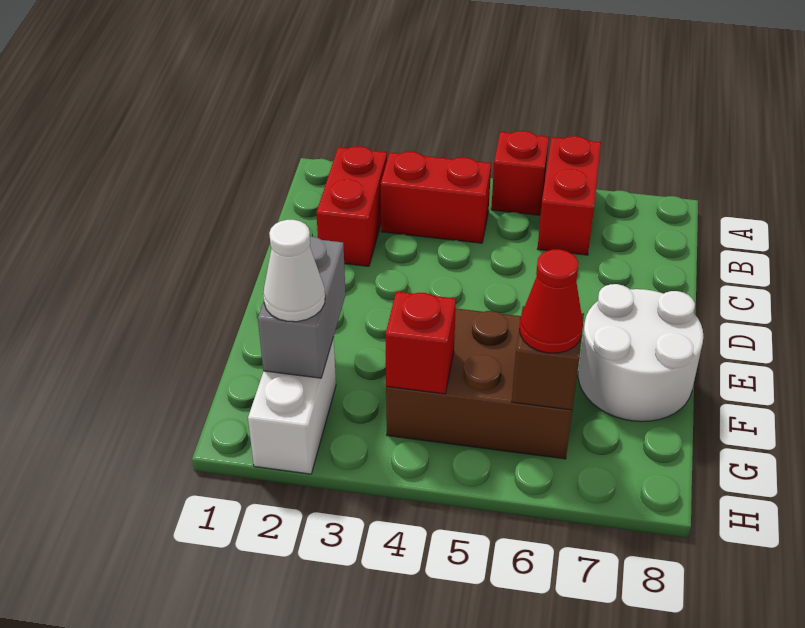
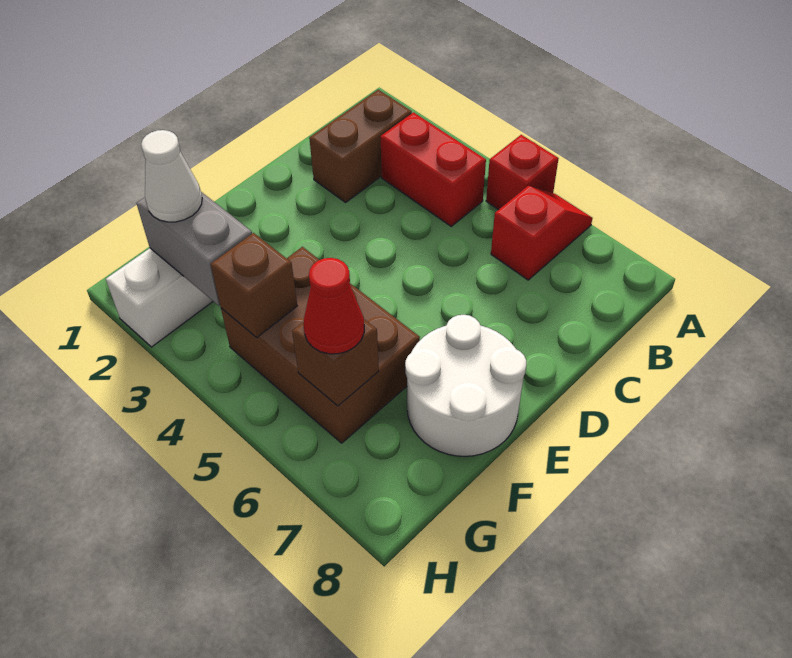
red brick A6:B6 level 1 -> red slope A6:B6 level 1 top B
red brick B2:C2 level 1 -> brown brick B2:C2 level 1
grey brick F2:G2 level 2 -> grey brick G2:G3 level 2
red brick G4 level 2 -> brown brick G4 level 2

